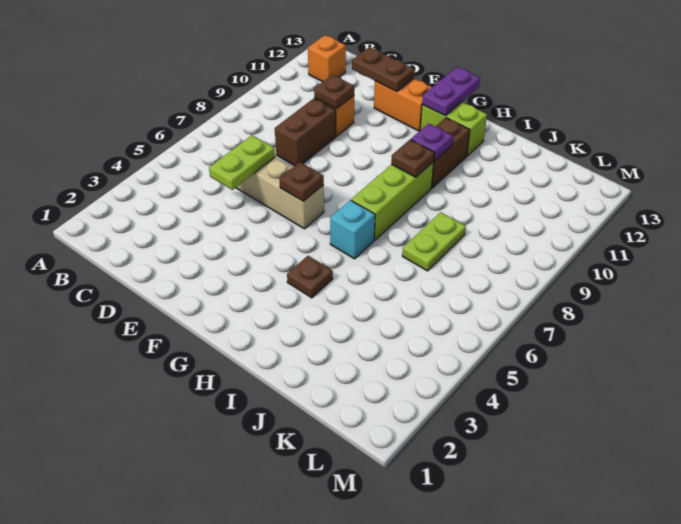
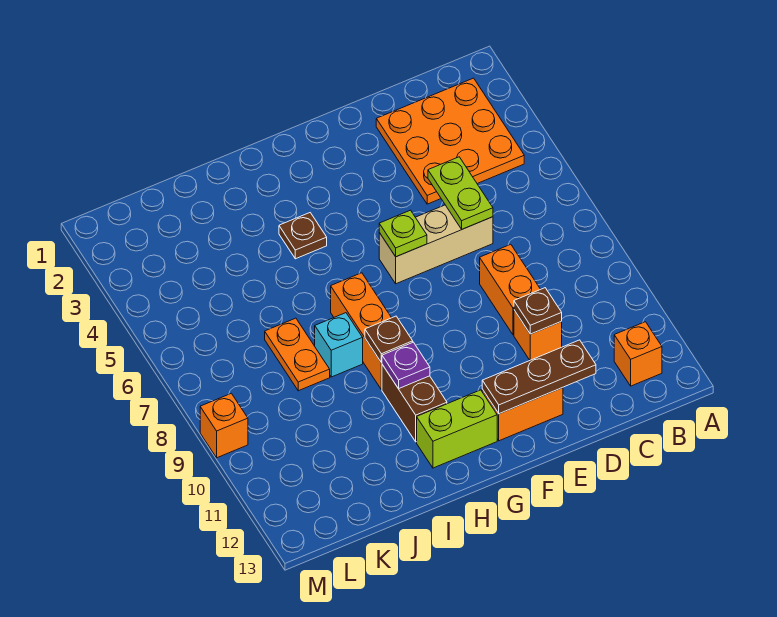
none -> orange plate B2:D4 level 1
brown brick D8:D9 level 1 -> orange brick D8:D9 level 1
brown plate D12:E12 level 2 -> brown plate D12:F12 level 2
brown plate F6 level 2 -> lime plate F6 level 2
purple plate G12:G13 level 2 -> none
cyan brick H6 level 1 -> cyan brick I8 level 1
lime brick H7:H9 level 1 -> orange brick H7:H9 level 1
lime plate J7:J8 level 1 -> orange plate J7:J8 level 1
none -> orange brick M9 level 1

